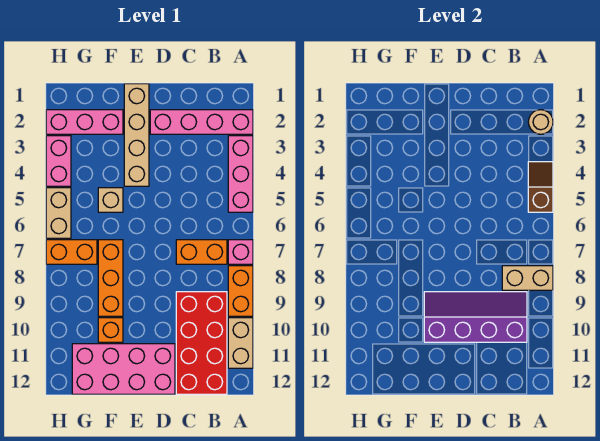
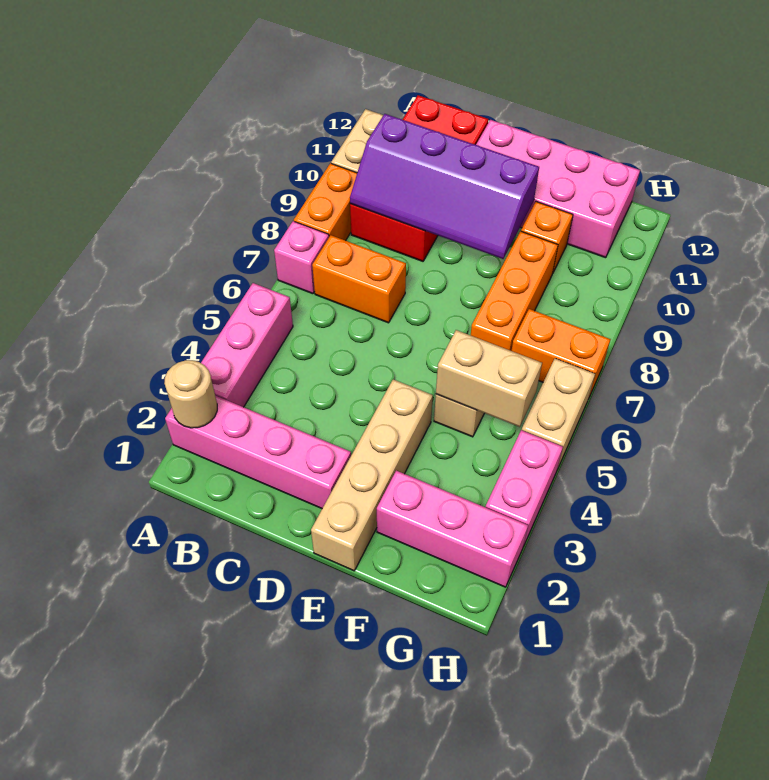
brown slope A4:A5 level 2 top 5 -> none
tan brick A8:B8 level 2 -> tan brick F5:G5 level 2

